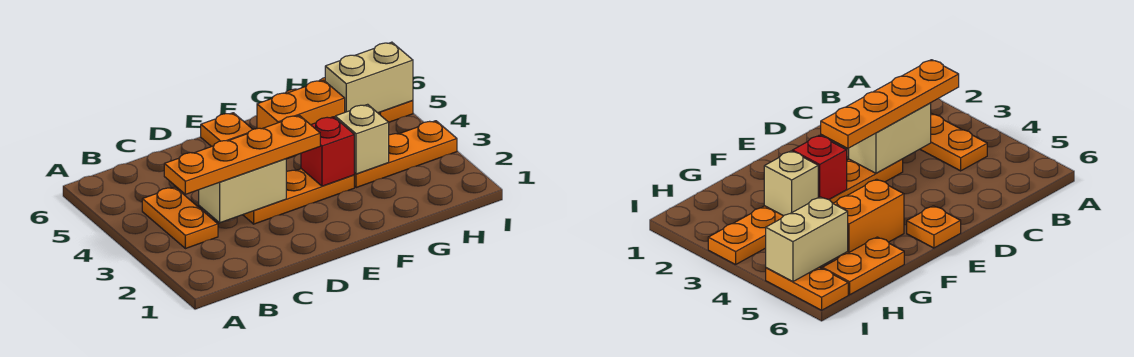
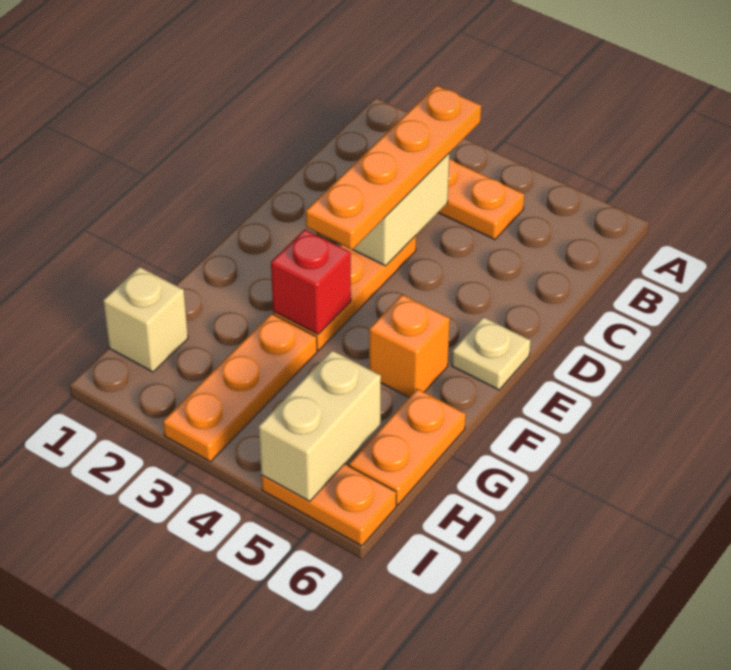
orange plate E6 level 1 -> tan plate E6 level 1
orange brick F5:G5 level 1 -> orange brick F5 level 1
tan brick G3 level 2 -> tan brick H1 level 1

